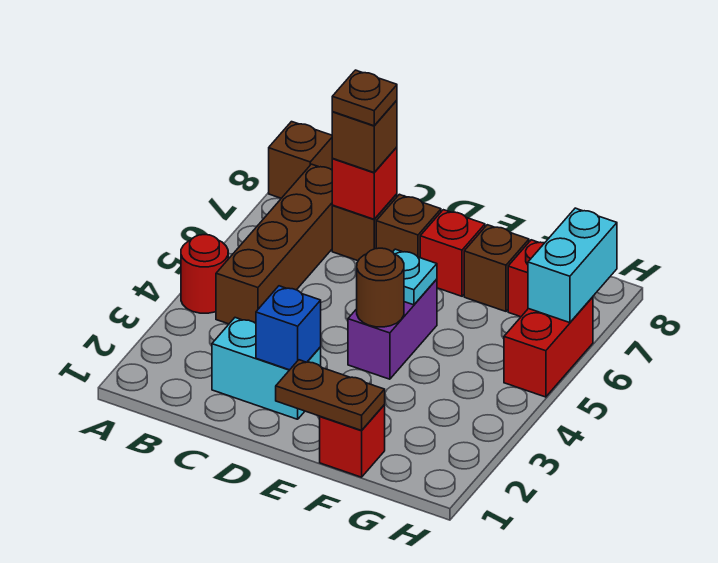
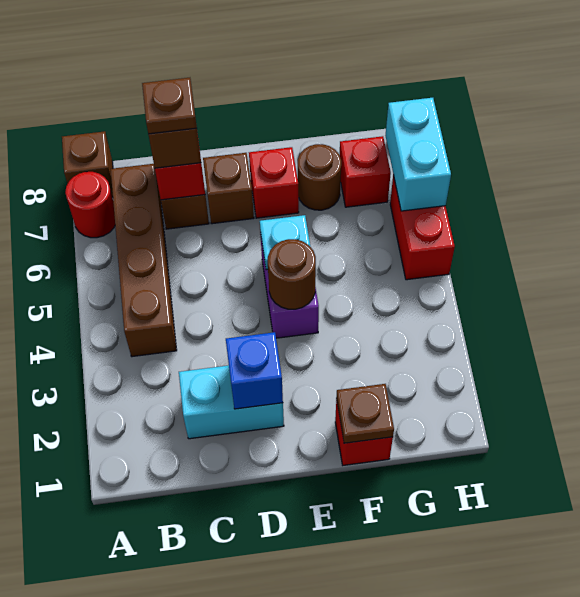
red round brick A4 level 1 -> red round brick A7 level 1
brown plate E1:F1 level 2 -> brown plate F1 level 2
brown brick F7 level 1 -> brown round brick F7 level 1

